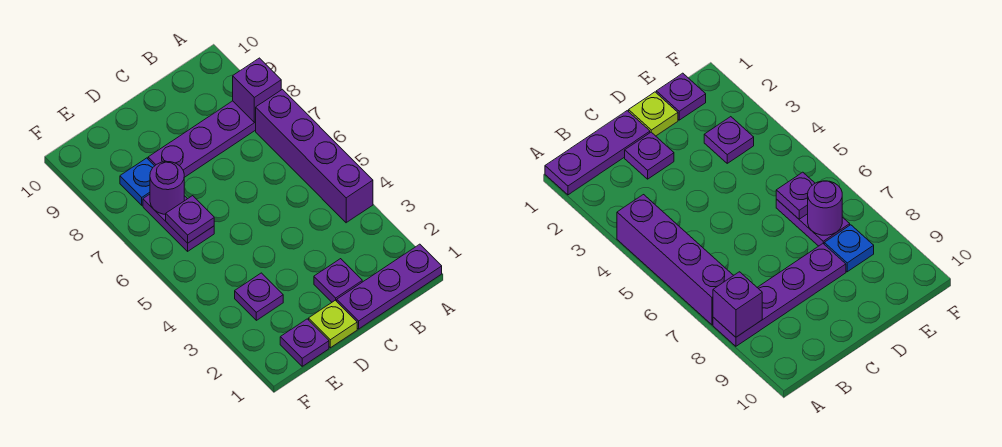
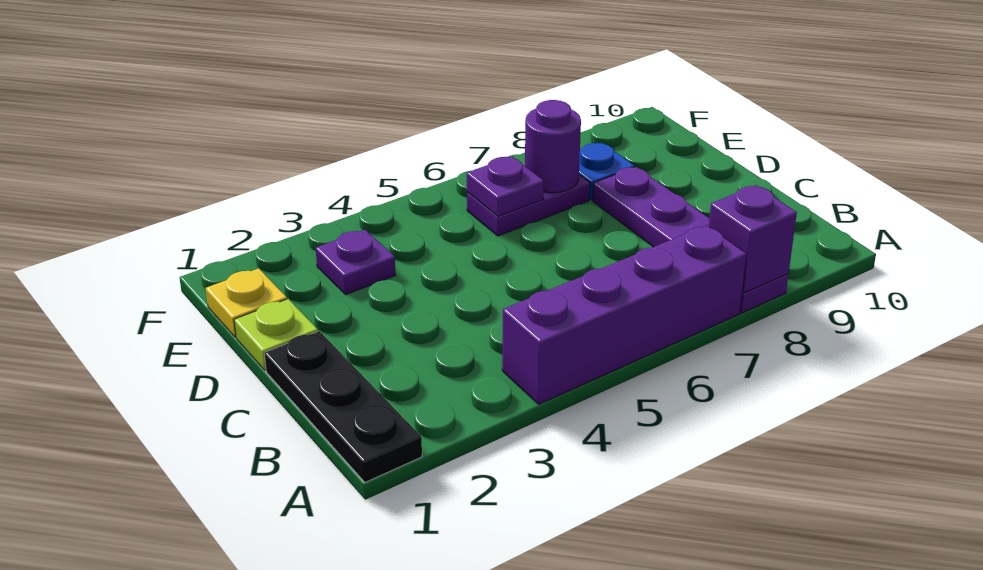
purple plate A1:C1 level 1 -> black plate A1:C1 level 1
purple plate C2 level 1 -> none
purple plate E1 level 1 -> yellow plate E1 level 1

